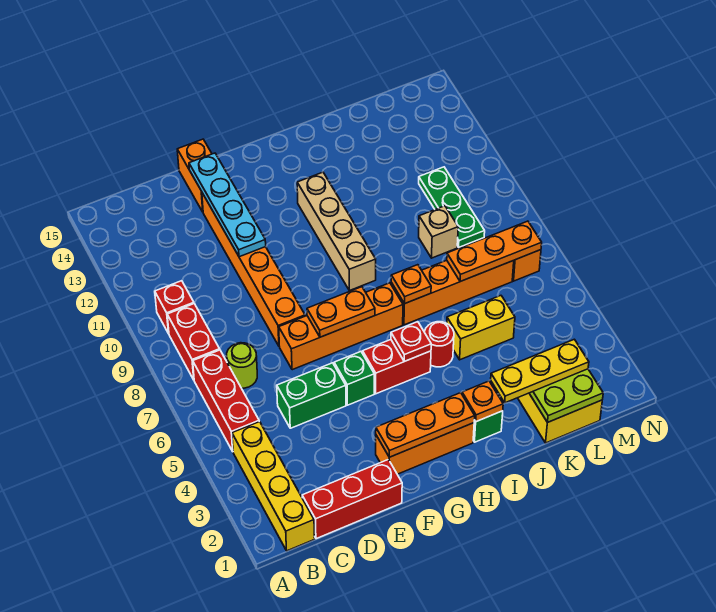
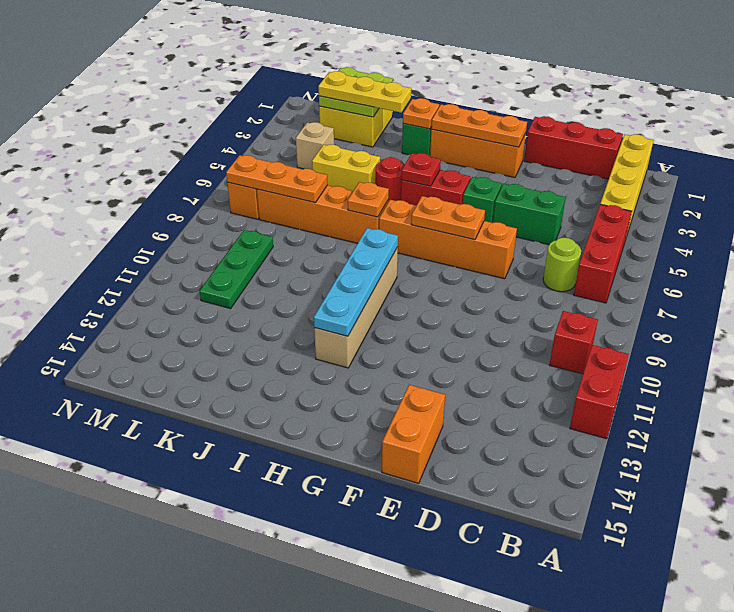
red brick B8:B9 level 1 -> red brick A11:A12 level 1
orange brick E8:E13 level 1 -> none
cyan plate E11:E14 level 2 -> cyan plate H9:H12 level 2
tan brick K9 level 1 -> tan brick L4 level 1

